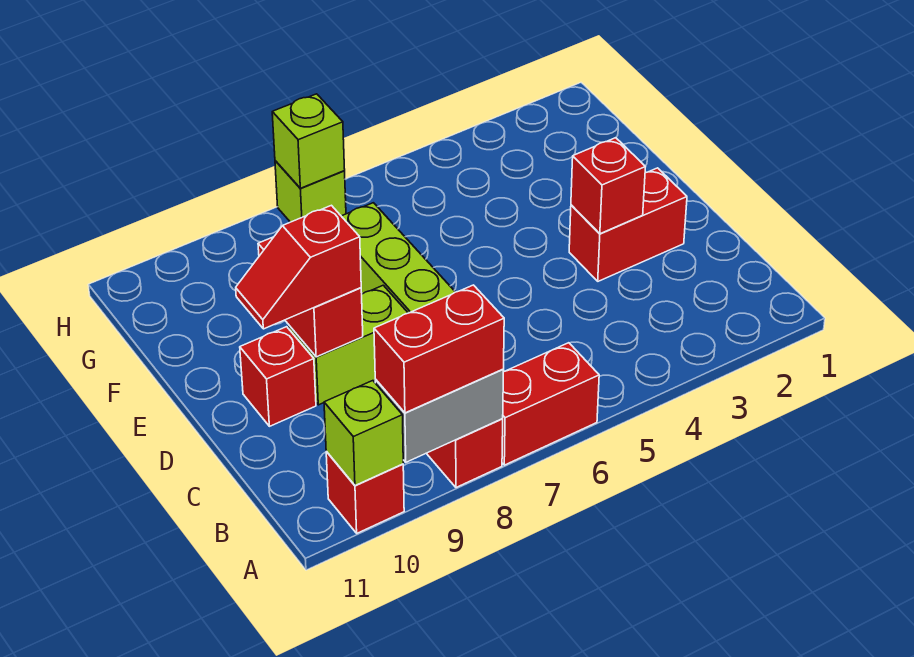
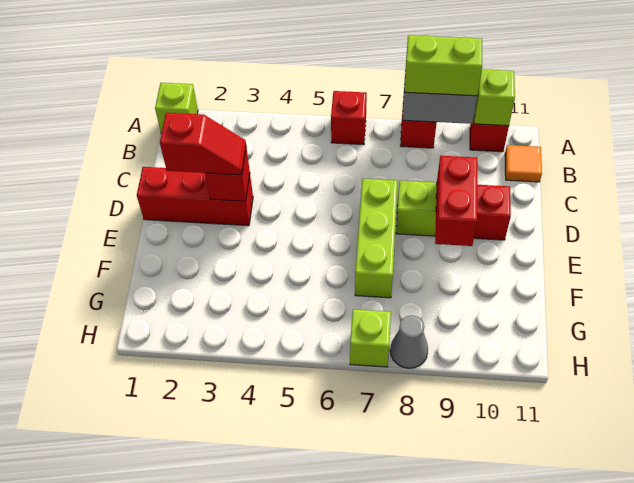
red brick A6:A7 level 1 -> red brick A6 level 1
red brick A8:A9 level 3 -> lime brick A8:A9 level 3
none -> orange tile B11 level 1
red brick D2:D3 level 1 -> red brick D1:D3 level 1
red slope D9:D10 level 3 top 9 -> red slope D2:D3 level 3 top 2
lime brick H7 level 2 -> lime brick A1 level 1
none -> grey cone H8 level 1

